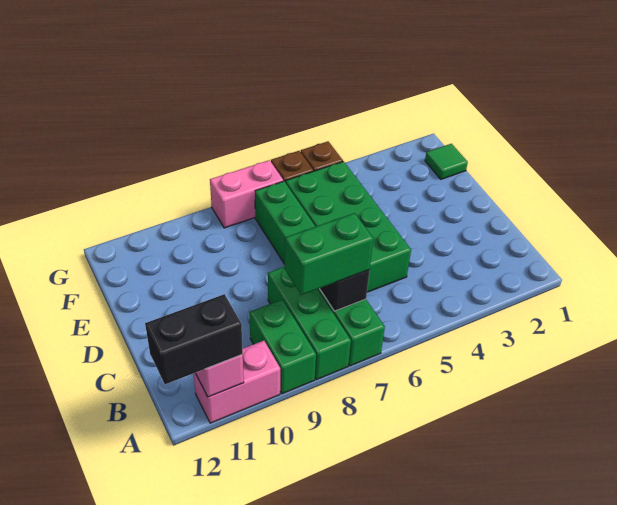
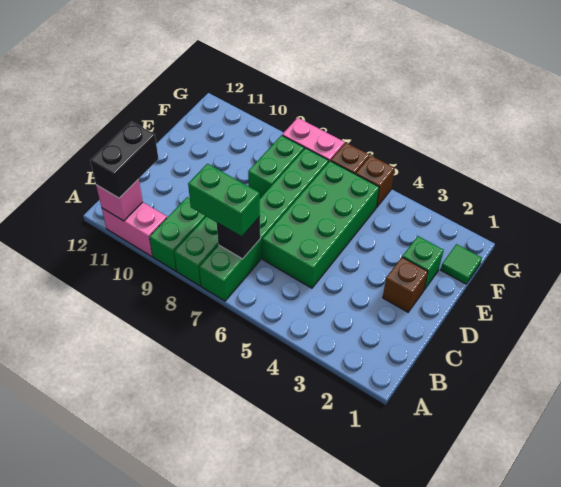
black brick A11:A12 level 3 -> black brick A11:B11 level 3
none -> brown brick D2 level 1
none -> green brick E2 level 1
none -> green brick E8:F8 level 1

